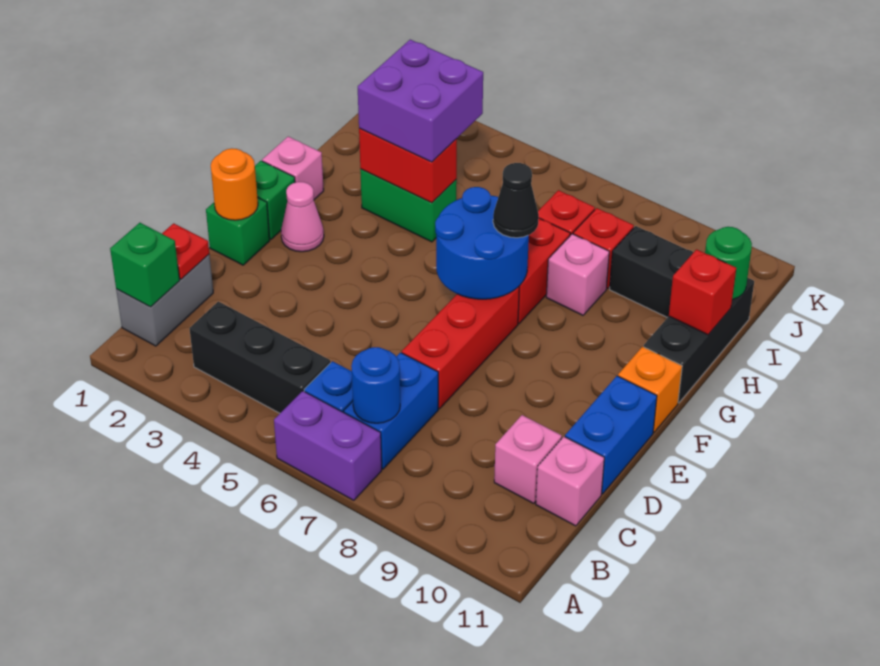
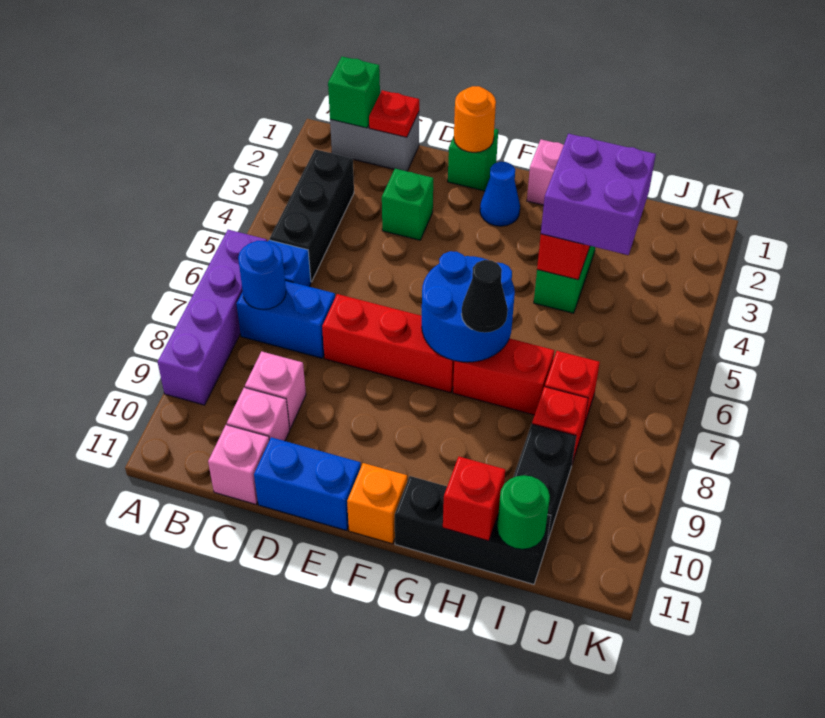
purple brick A6:A7 level 1 -> purple brick A6:A9 level 1
green brick F1 level 1 -> green brick D3 level 1
pink cone F2 level 1 -> blue cone F2 level 1
pink brick H8 level 1 -> pink brick C9 level 1

